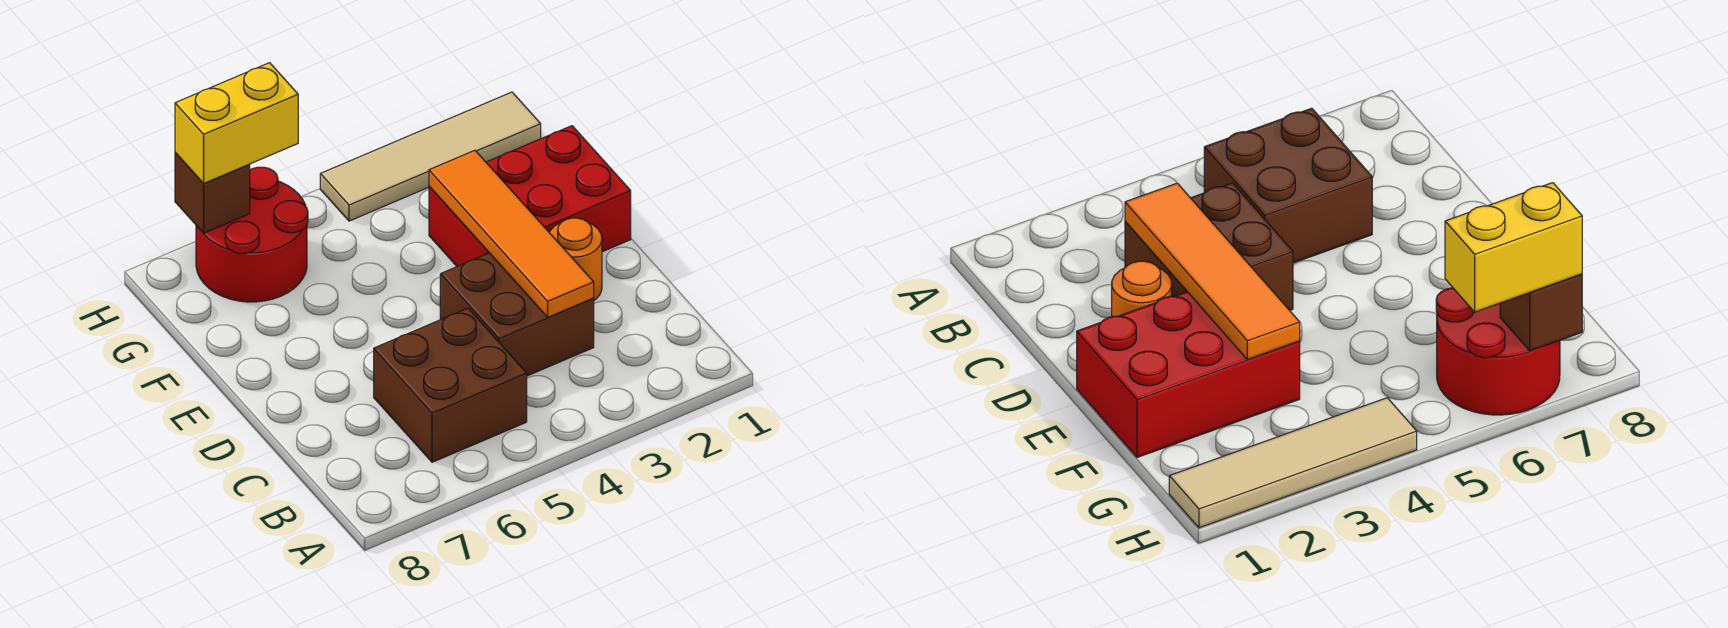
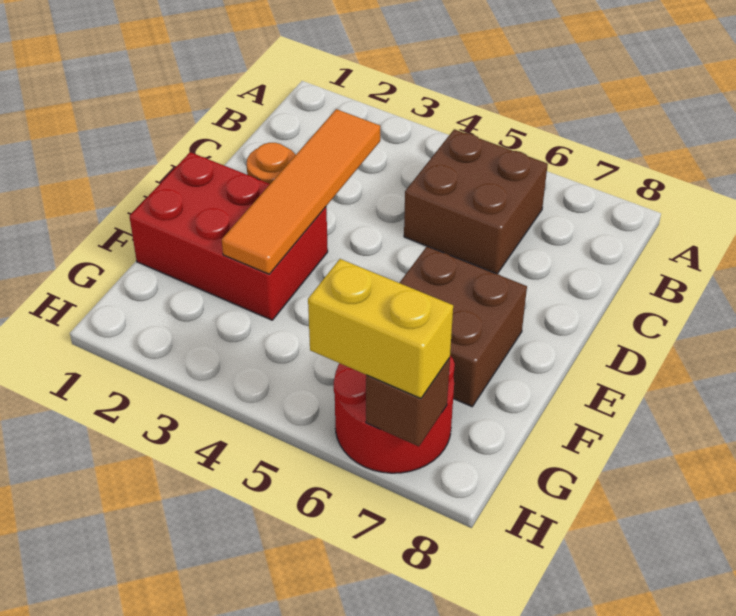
brown brick C3:D4 level 1 -> brown brick E6:F7 level 1
tan tile H1:H4 level 1 -> none

